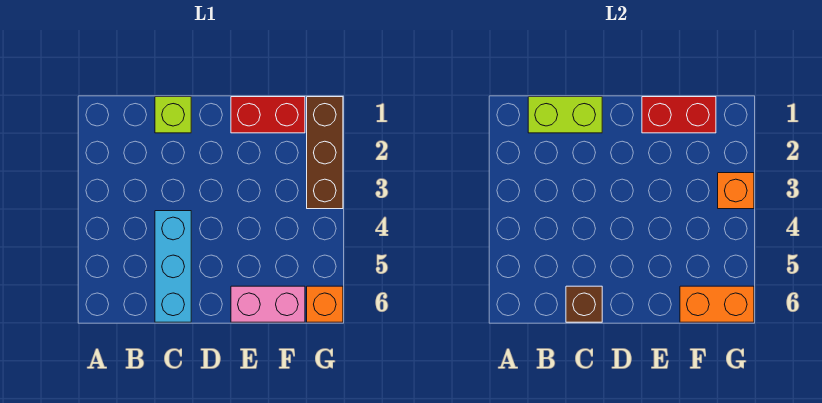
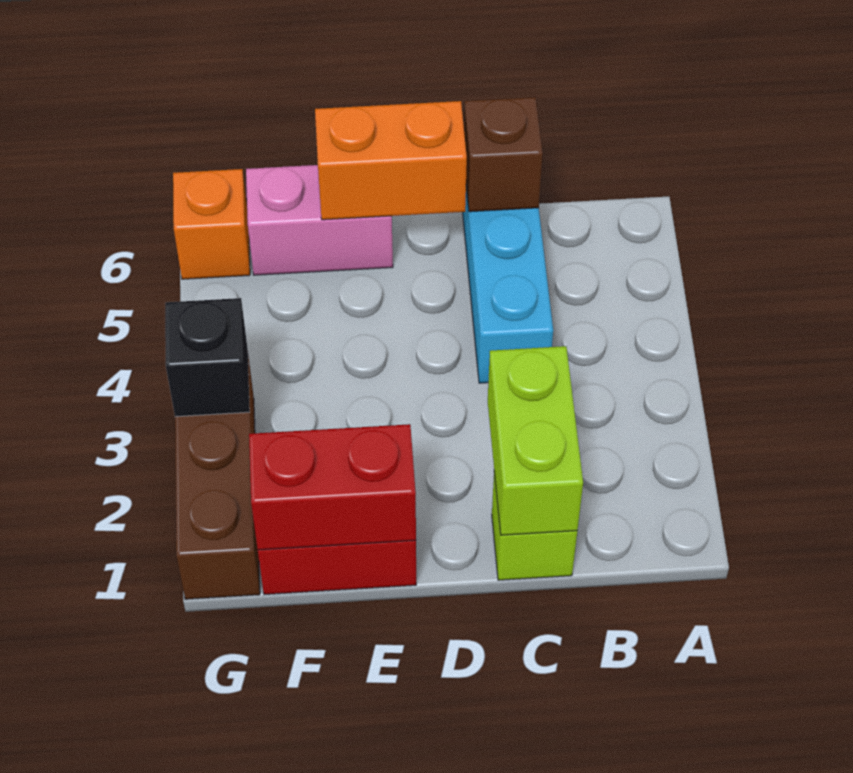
lime brick B1:C1 level 2 -> lime brick C1:C2 level 2
orange brick F6:G6 level 2 -> orange brick D6:E6 level 2
orange brick G3 level 2 -> black brick G3 level 2

